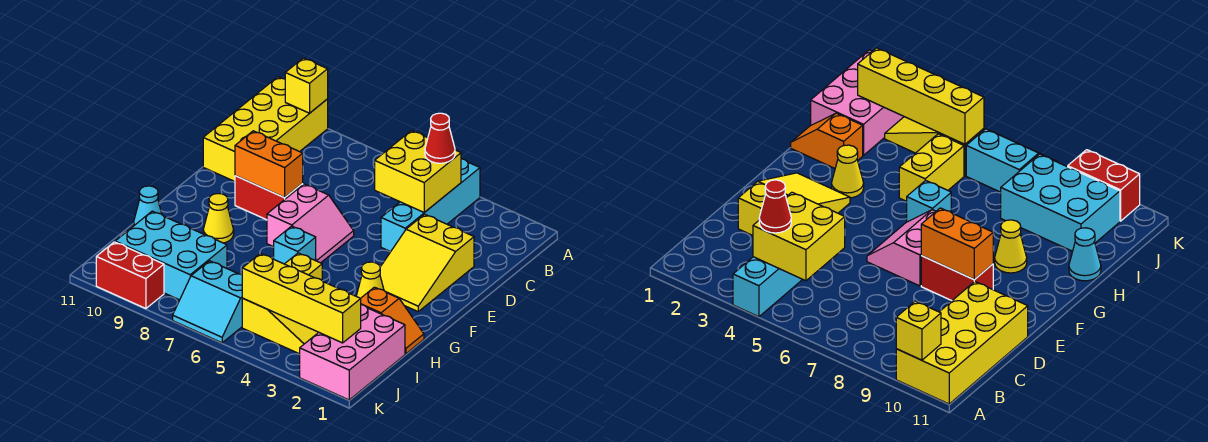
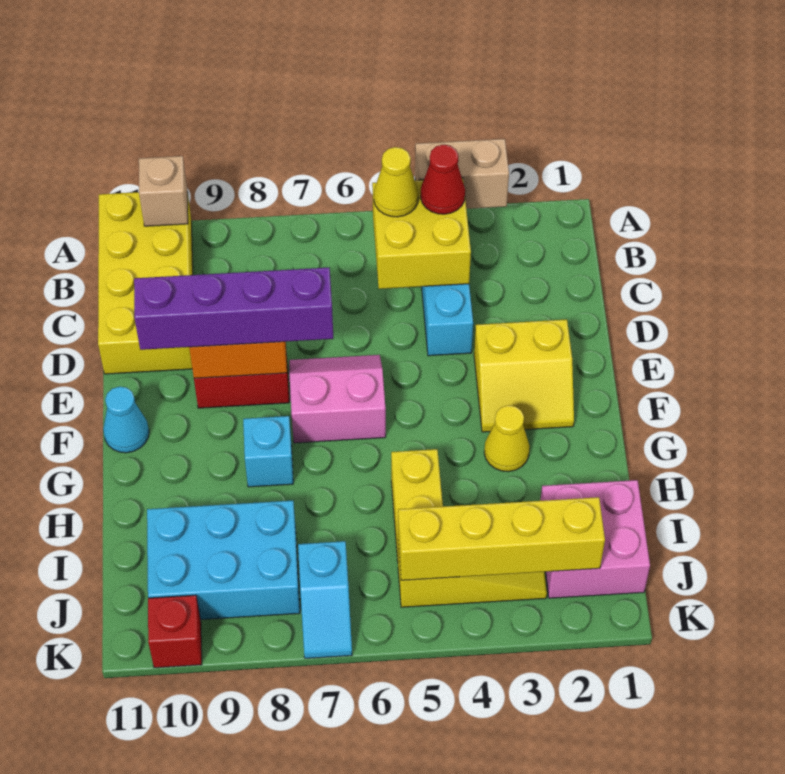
none -> tan brick A3:A4 level 2
yellow brick A10 level 2 -> tan brick A10 level 2
yellow slope D2:F3 level 1 top D -> yellow slope E2:F3 level 1 top E
pink slope E6:F7 level 1 top 7 -> pink slope E6:F7 level 1 top F
none -> purple brick E7:E10 level 3
cyan brick G6 level 1 -> cyan brick G8 level 1
yellow cone G9 level 1 -> yellow cone B5 level 3
orange slope H1:H2 level 1 top 2 -> none
cyan cone H11 level 1 -> cyan cone F11 level 1
pink brick I1:K2 level 1 -> pink brick I1:J2 level 1
cyan slope J6:K7 level 1 top J -> cyan slope J7:K7 level 1 top J
red brick K9:K10 level 1 -> red brick K10 level 1

